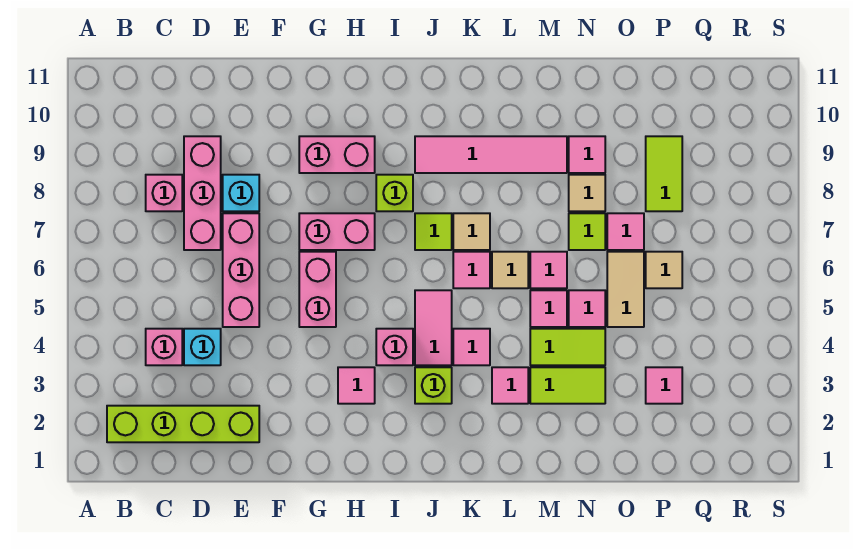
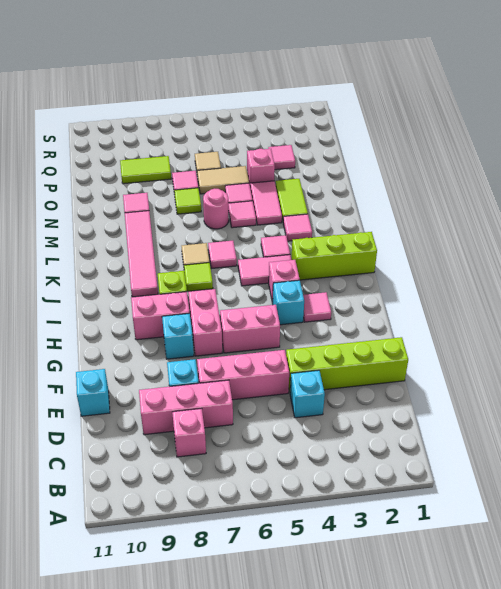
lime brick B2:E2 level 1 -> lime brick E1:E4 level 1
pink brick C4 level 1 -> pink brick O4 level 1
none -> cyan brick E11 level 1
none -> cyan brick G8 level 1
pink brick G9:H9 level 1 -> pink brick H8:H9 level 1
none -> cyan brick H4 level 1
lime brick J3 level 1 -> lime brick J1:J3 level 1
tan tile L6 level 1 -> none
lime tile M4:N4 level 1 -> pink tile M4:N4 level 1
pink tile M6 level 1 -> pink round brick M6 level 1
tan tile N8 level 1 -> none

